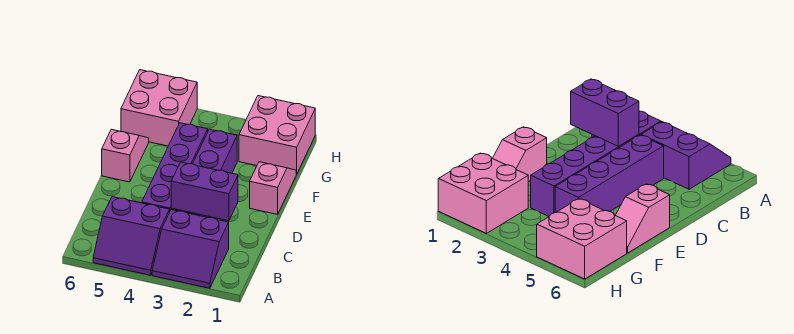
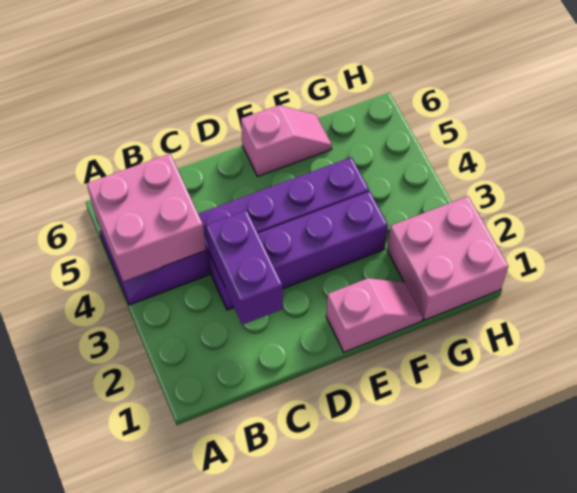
purple slope A2:B3 level 1 top B -> none
pink brick G5:H6 level 1 -> pink brick A4:B5 level 2

